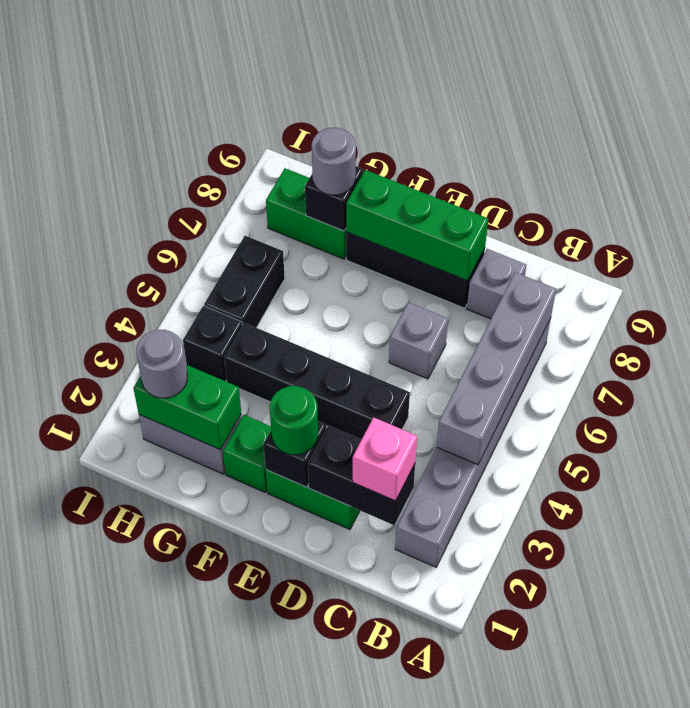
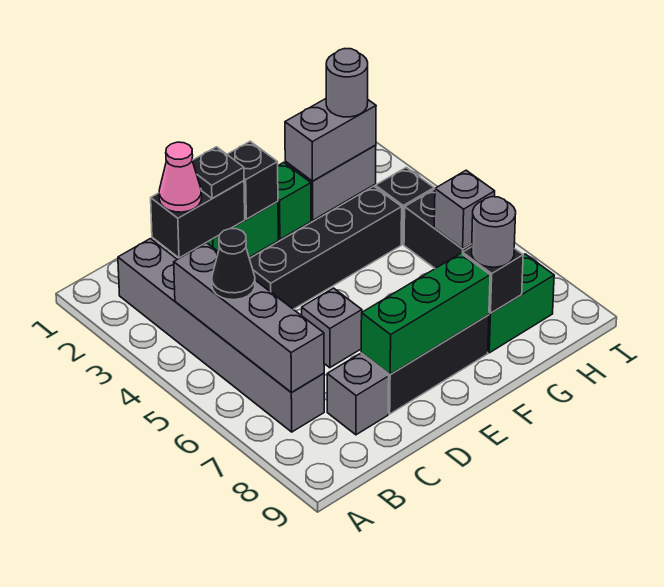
none -> black cone B5 level 3
pink brick C2 level 3 -> pink cone C2 level 3
none -> black plate D2 level 3
green round brick E2 level 3 -> none
green brick G2:H2 level 2 -> grey brick G2:H2 level 2
none -> grey brick H6 level 2

